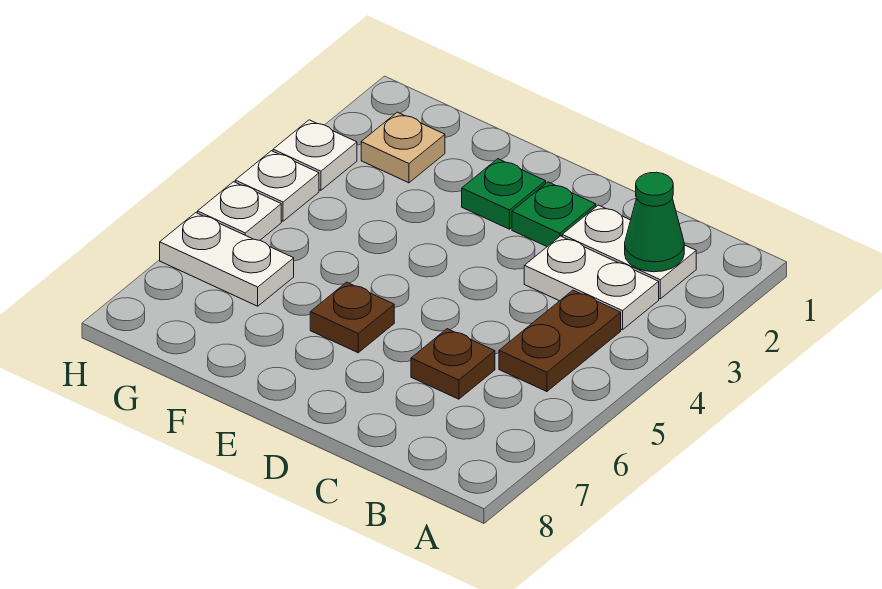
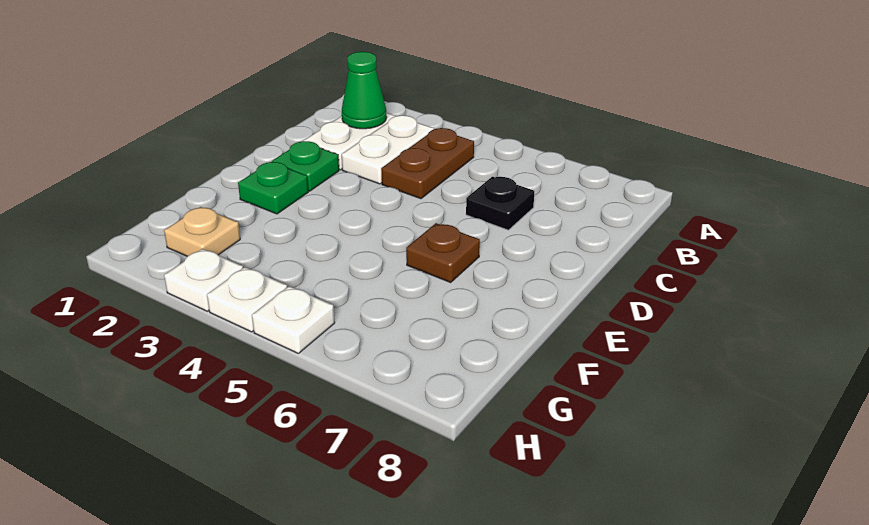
brown plate B4:B5 level 1 -> brown plate B4:C4 level 1
brown plate C6 level 1 -> black plate C6 level 1
white plate G6:H6 level 1 -> none

